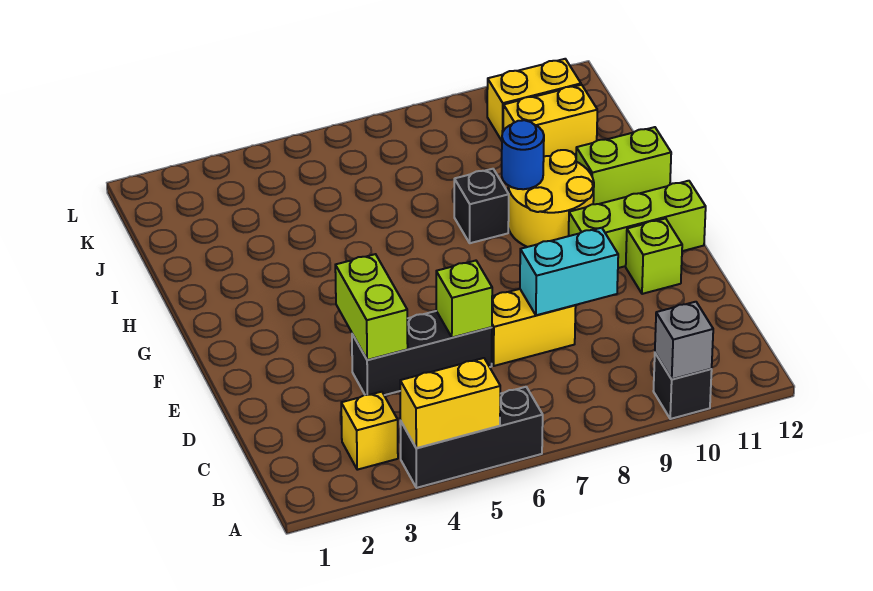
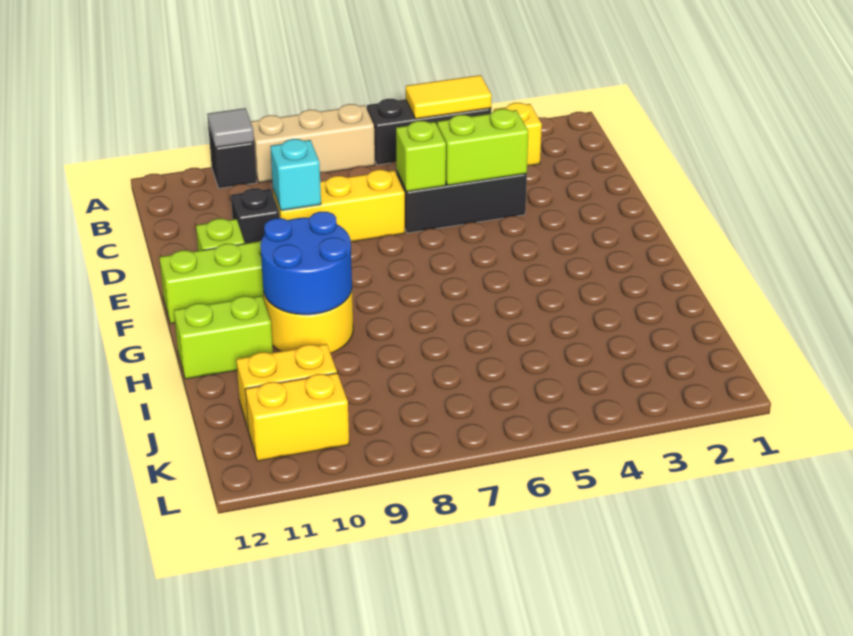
yellow brick A4:A5 level 2 -> yellow tile A4:A5 level 2
none -> tan brick A7:A9 level 1
grey brick A10 level 2 -> grey tile A10 level 2
lime brick D4:E4 level 2 -> lime brick D4:D5 level 2
yellow brick D7:D8 level 1 -> yellow brick D7:D9 level 1
cyan brick D8:D9 level 2 -> cyan brick D9 level 2
black brick H8 level 1 -> black brick D10 level 1
blue round brick H9 level 2 -> blue round brick G9:H10 level 2

